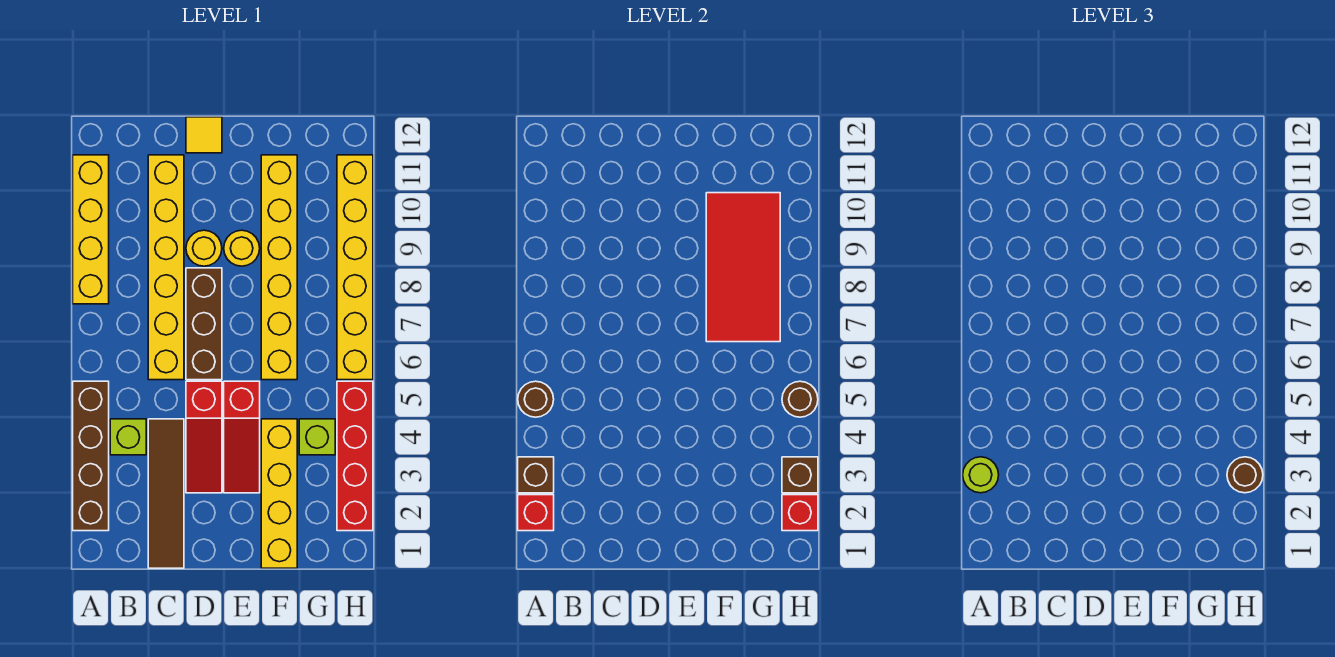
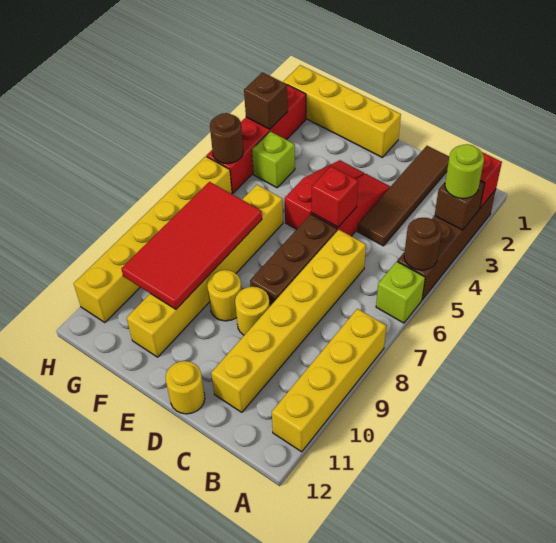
lime brick B4 level 1 -> lime brick A6 level 1
yellow tile D12 level 1 -> yellow round brick D12 level 1
yellow brick F1:F4 level 1 -> yellow brick E1:H1 level 1
red brick H2 level 2 -> red brick D5 level 2
brown round brick H3 level 3 -> none

